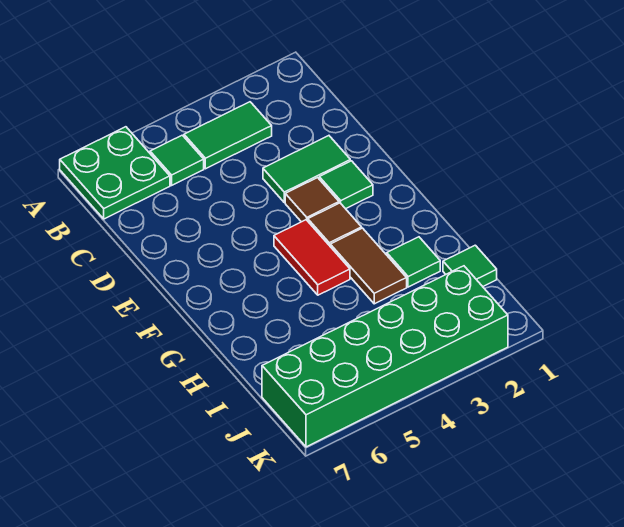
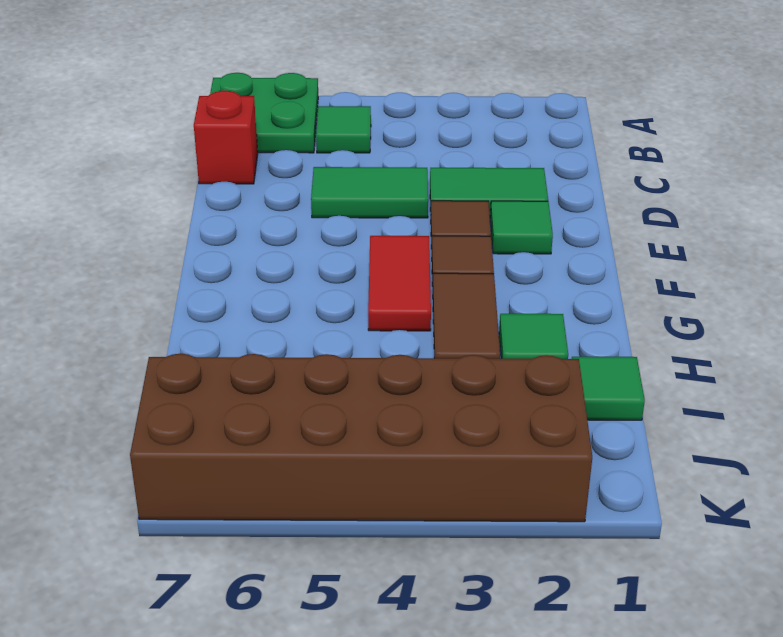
green tile B3:B4 level 1 -> green tile D4:D5 level 1
none -> red brick C7 level 1
green brick J2:K7 level 1 -> brown brick J2:K7 level 1

